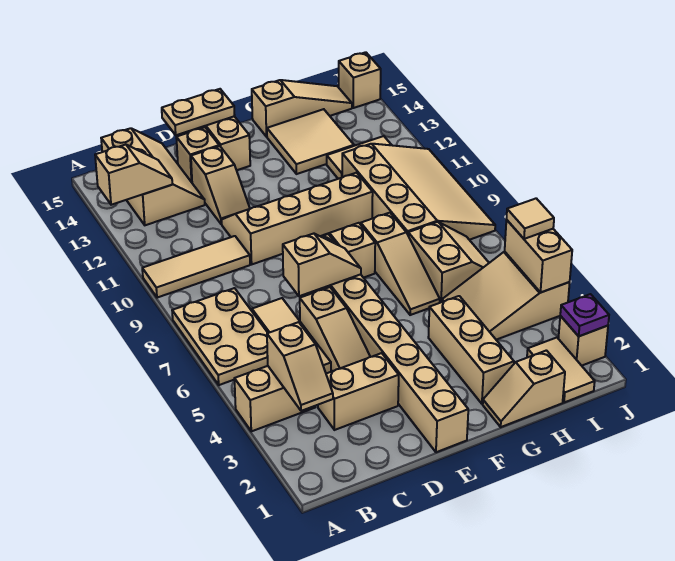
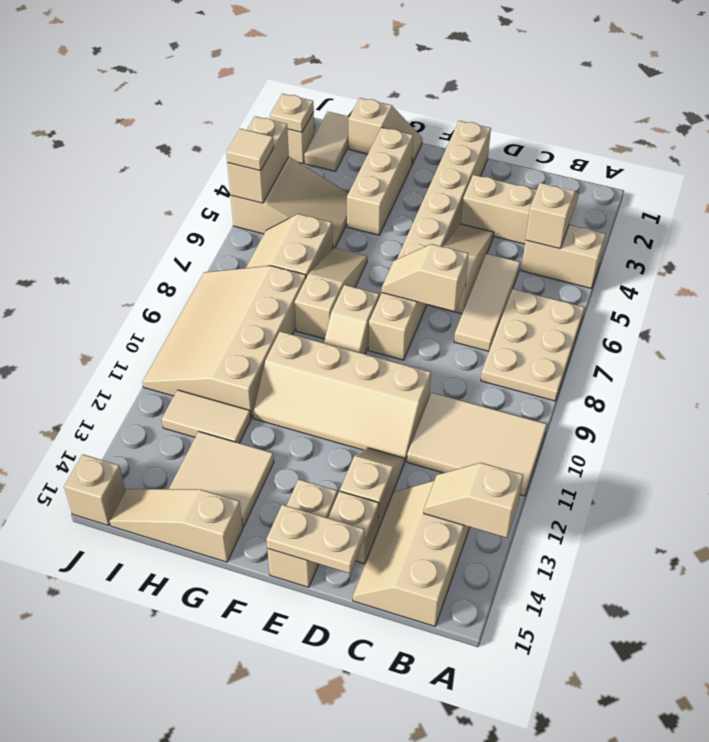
tan tile A10:C10 level 1 -> tan tile A10:C11 level 1
purple plate J2 level 2 -> tan plate J2 level 2

